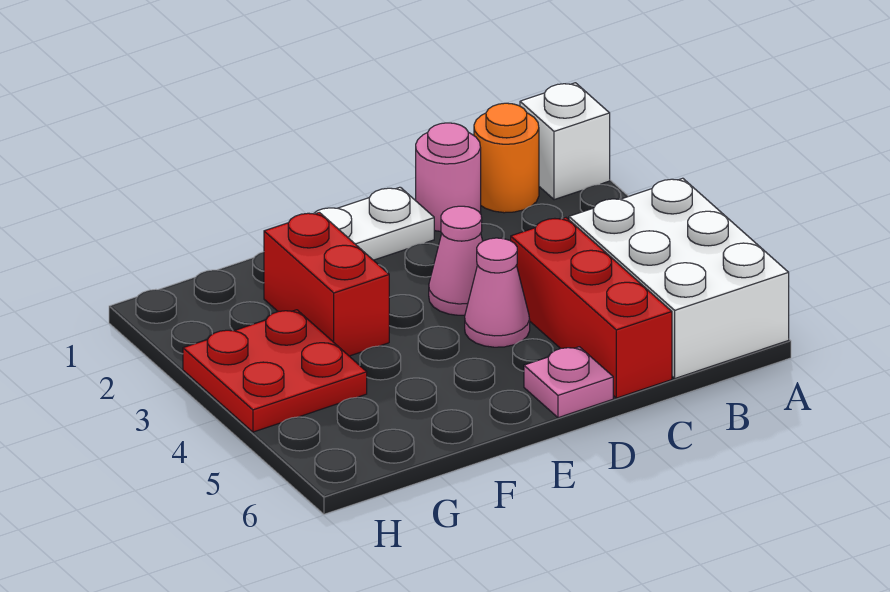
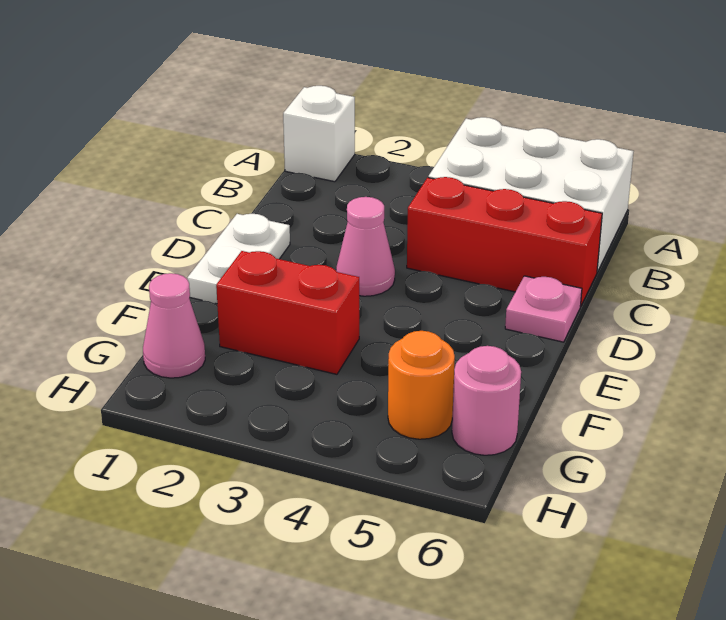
orange round brick B1 level 1 -> orange round brick G5 level 1
pink round brick C1 level 1 -> pink round brick G6 level 1
pink cone D4 level 1 -> pink cone G1 level 1
red plate G3:H4 level 1 -> none

